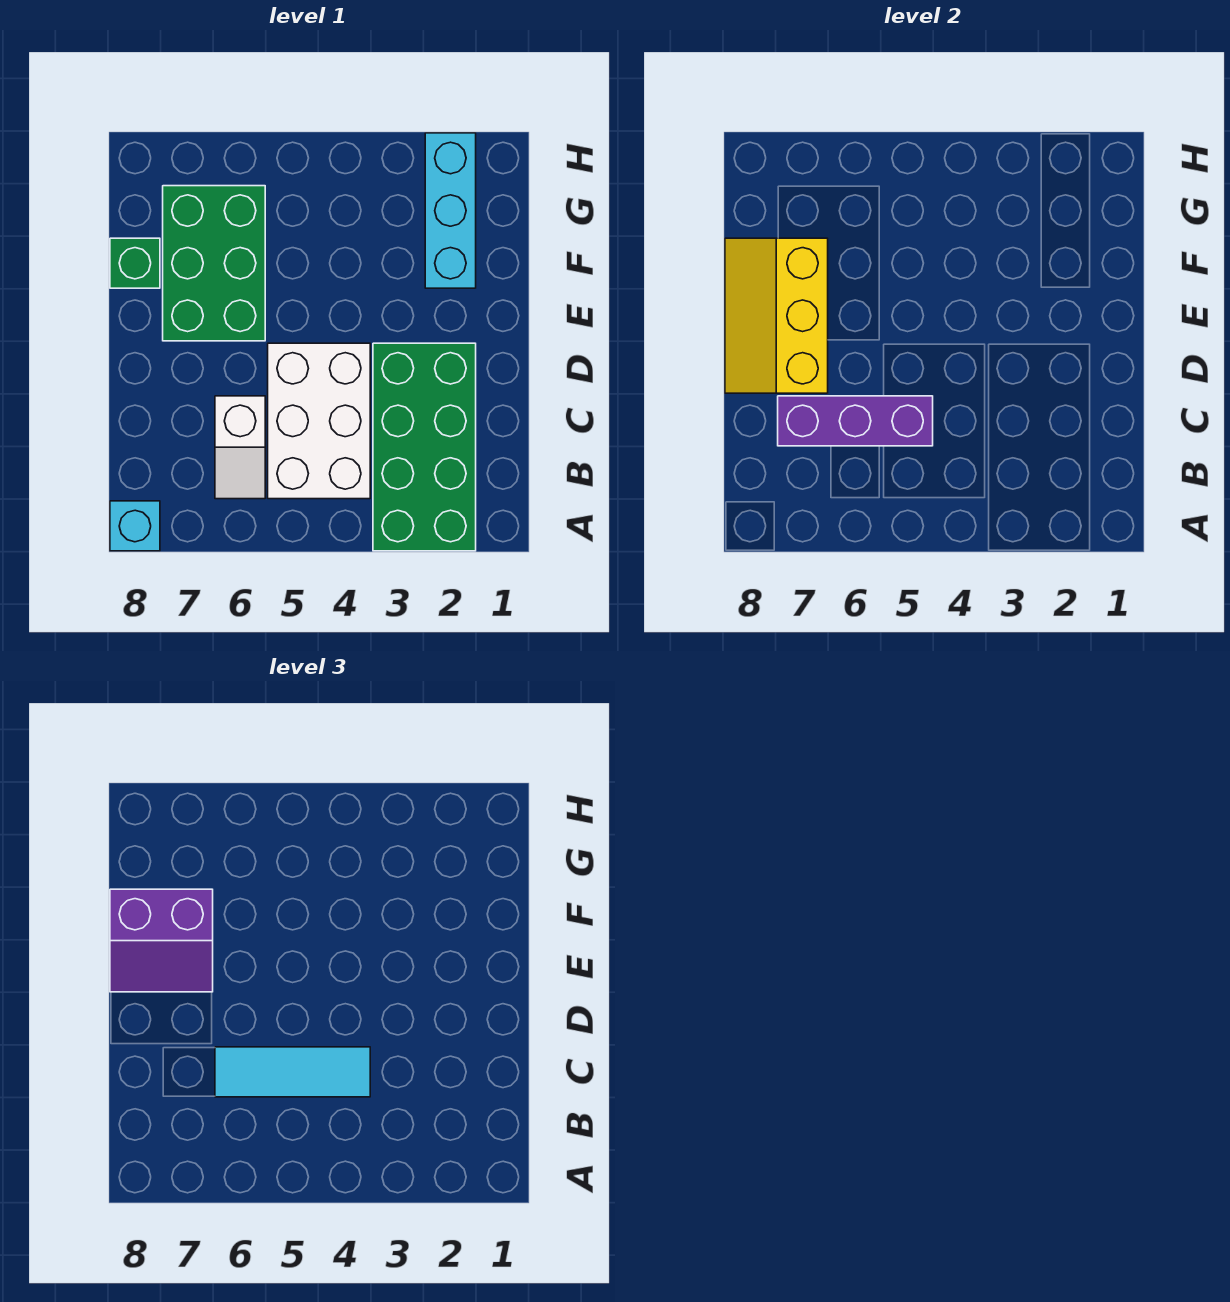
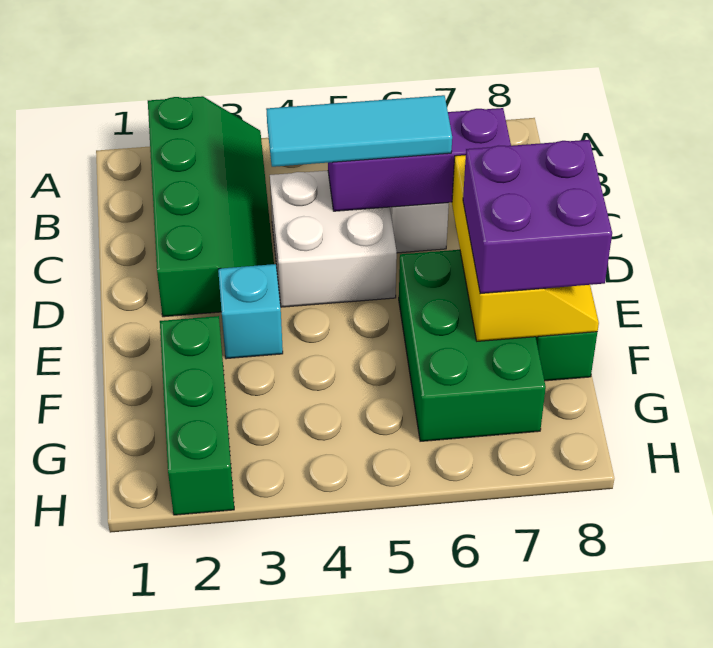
green brick A2:D3 level 1 -> green slope A2:D3 level 1 top 2
cyan brick A8 level 1 -> cyan brick E3 level 1
white brick B4:D5 level 1 -> white brick C4:D5 level 1
purple slope E7:F8 level 3 top F -> purple brick E7:F8 level 3
cyan brick F2:H2 level 1 -> green brick F2:H2 level 1

